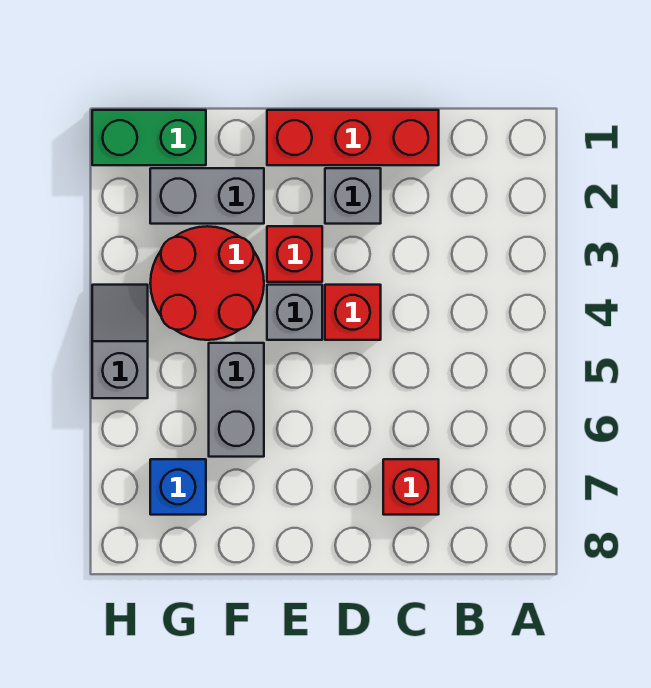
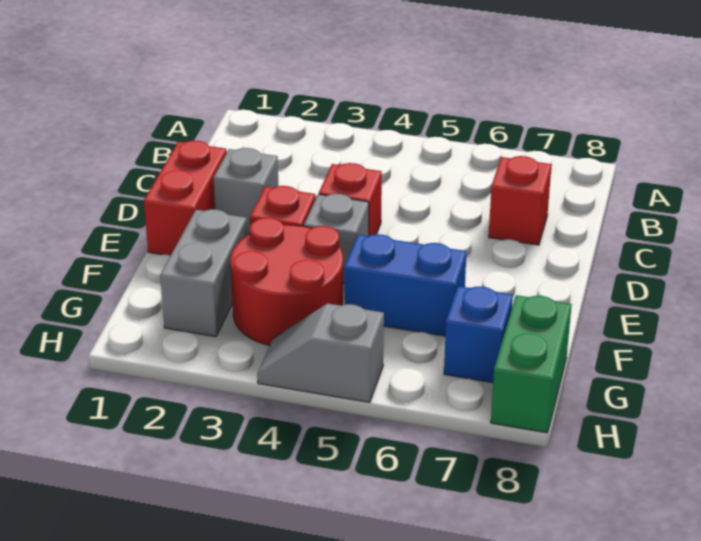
red brick C1:E1 level 1 -> red brick D1:E1 level 1
grey brick F5:F6 level 1 -> blue brick F5:F6 level 1
green brick G1:H1 level 1 -> green brick G8:H8 level 1

